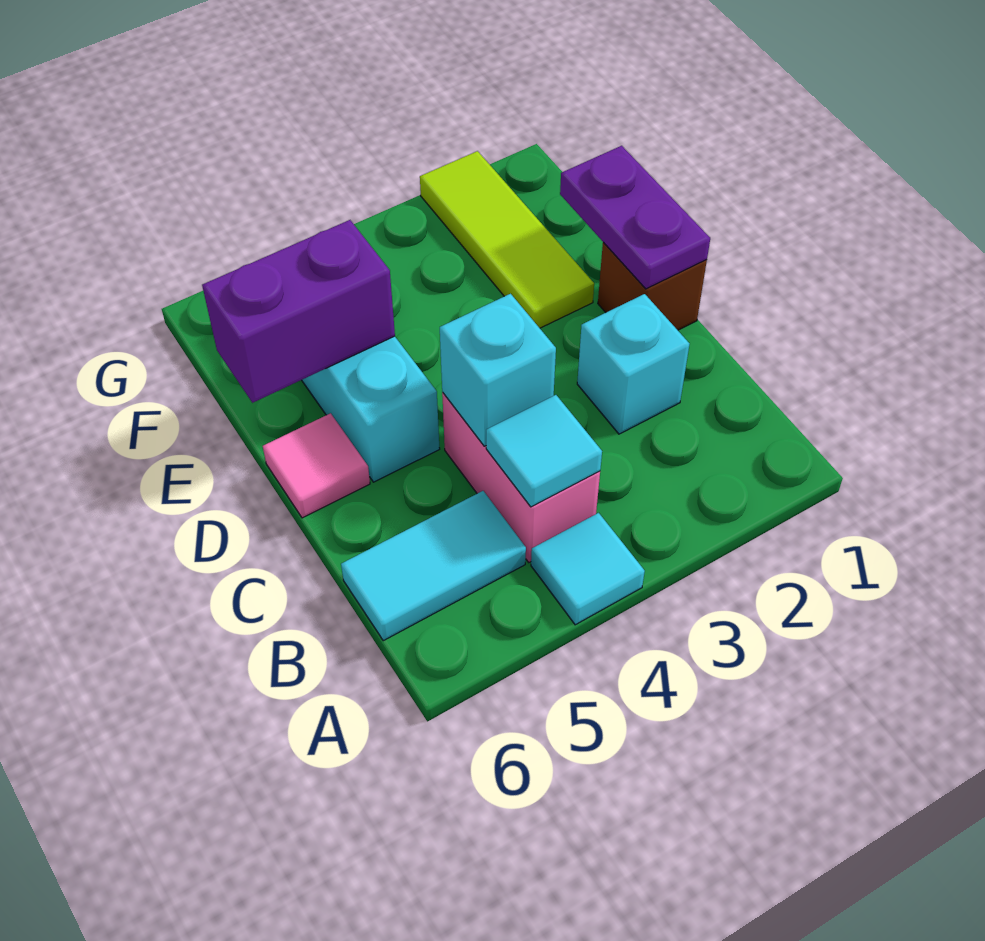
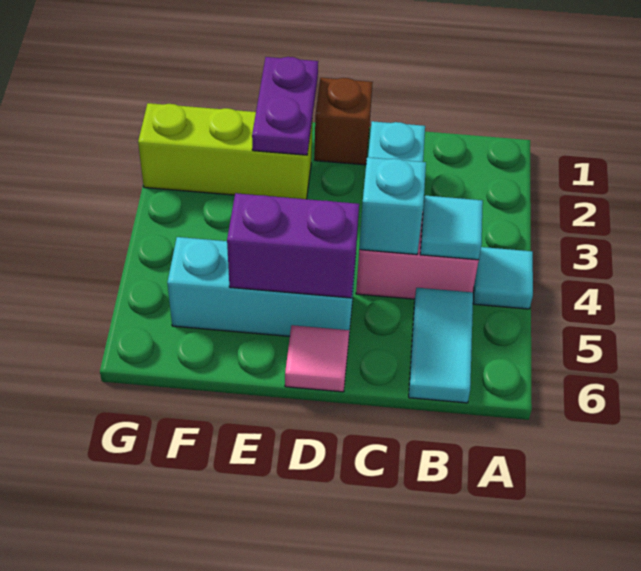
purple plate D1:E1 level 2 -> purple plate E1:E2 level 2
lime tile E2:G2 level 1 -> lime brick E2:G2 level 1
purple brick E5:E6 level 2 -> purple brick D5:E5 level 2

